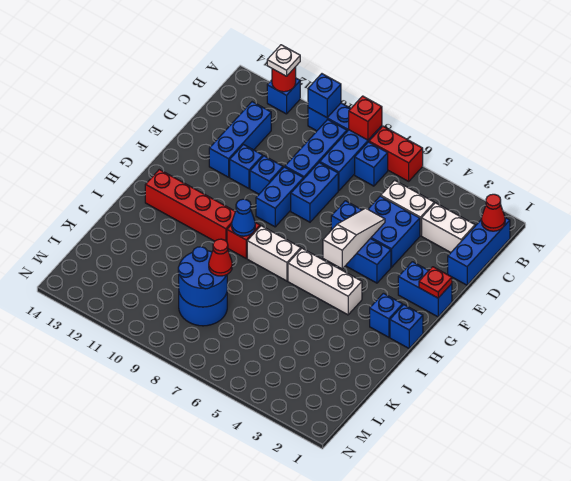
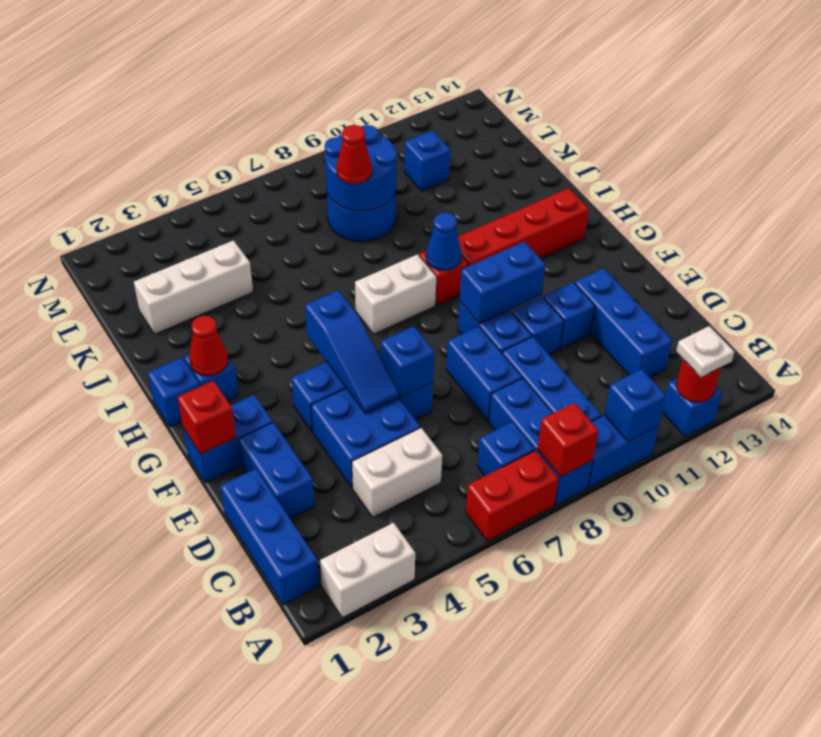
red cone B1 level 2 -> red cone H2 level 2
white brick C2:C3 level 1 -> white brick A2:A3 level 1
none -> blue brick D2:E2 level 1
white slope E5:G5 level 2 top G -> blue slope E5:G5 level 2 top G
none -> blue brick E6 level 2
red plate F1 level 2 -> red brick F1 level 2
none -> blue brick F9:F10 level 2
white brick H4:H6 level 1 -> white brick K2:K4 level 1
none -> blue brick L11 level 1

